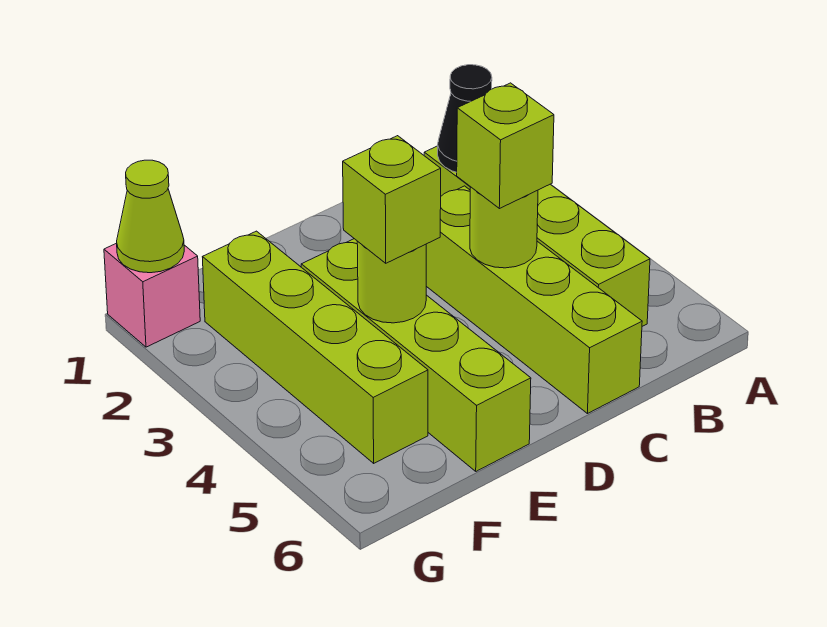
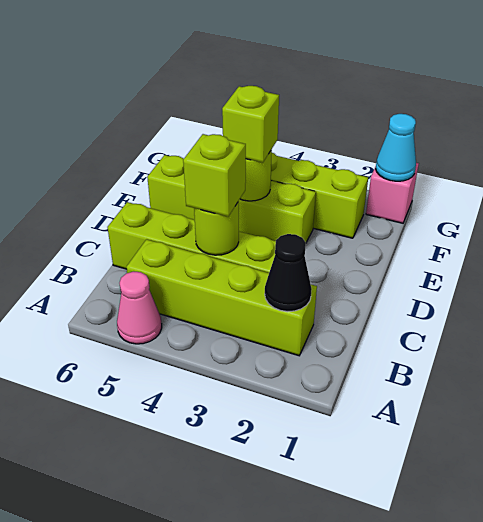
none -> pink cone A5 level 1
lime cone G1 level 2 -> cyan cone G1 level 2

